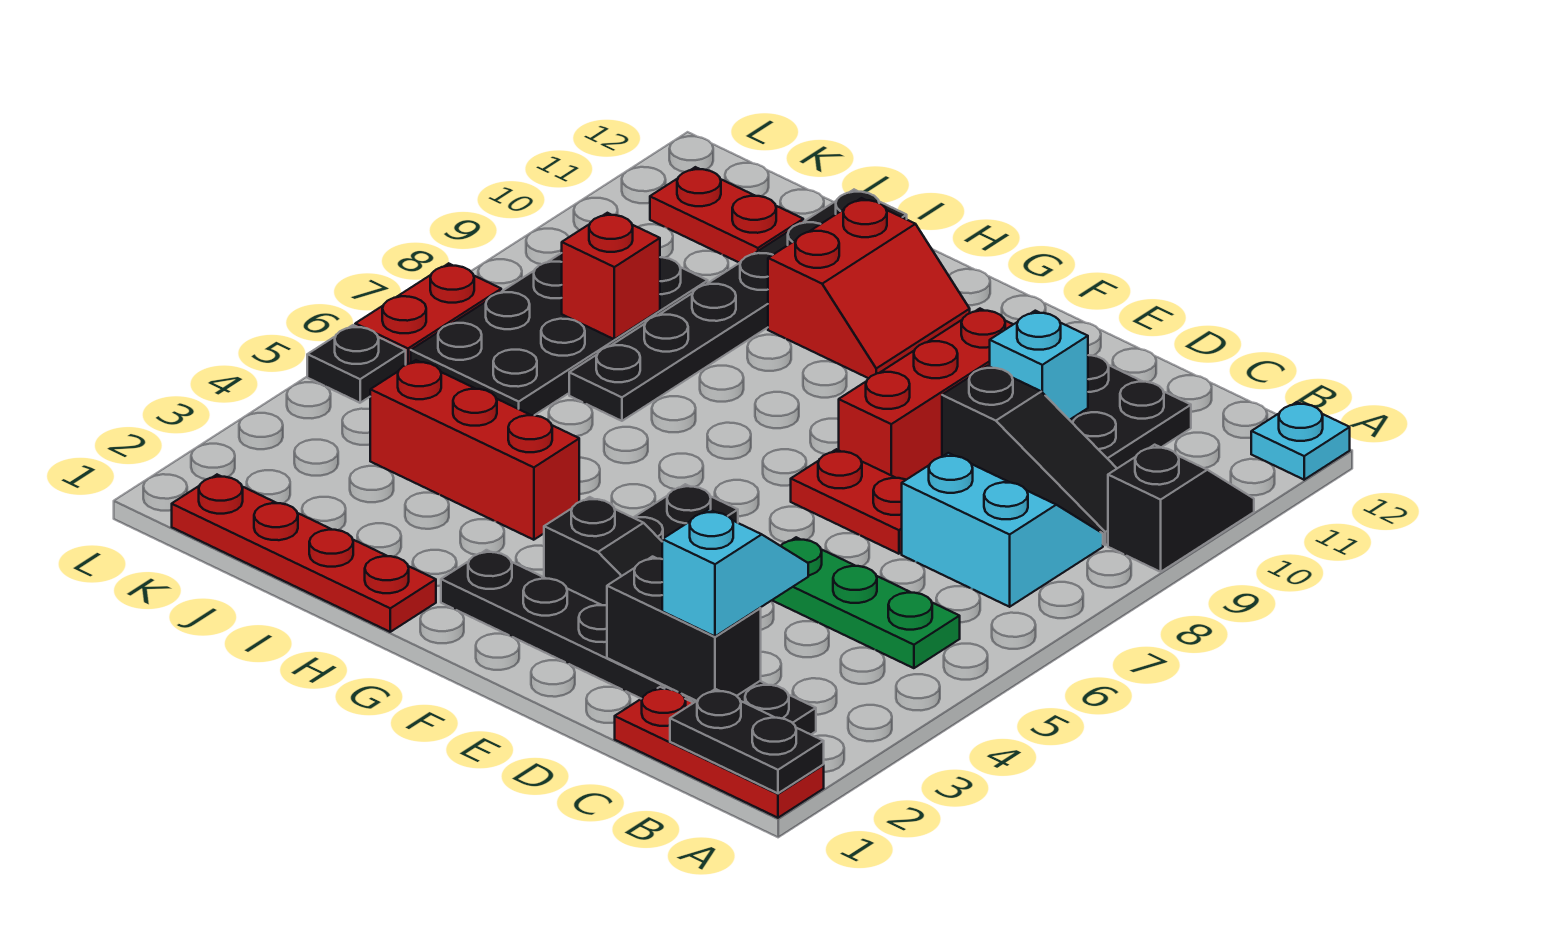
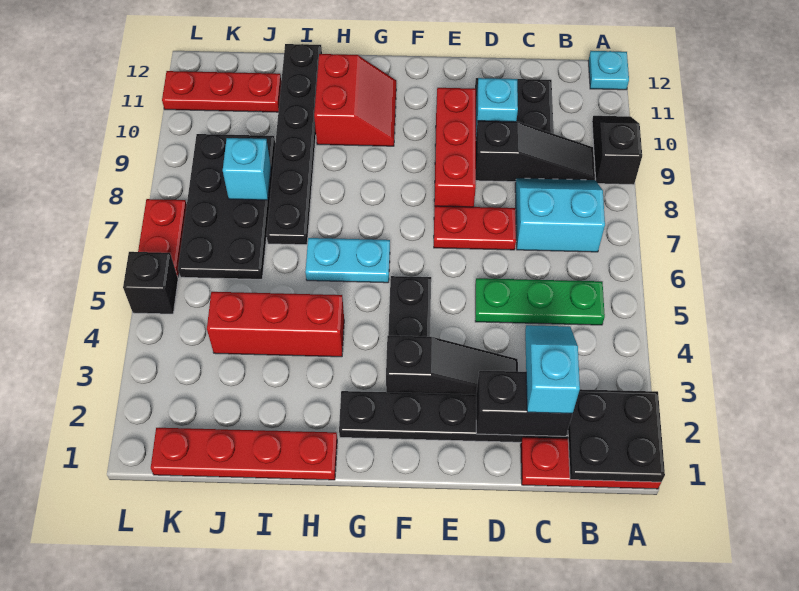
black plate A1:B1 level 2 -> black plate A1:B2 level 2
none -> cyan plate G6:H6 level 1
red brick J8 level 2 -> cyan brick J8 level 2
red plate J11:K11 level 1 -> red plate J11:L11 level 1
black plate L5 level 1 -> black brick L5 level 1

